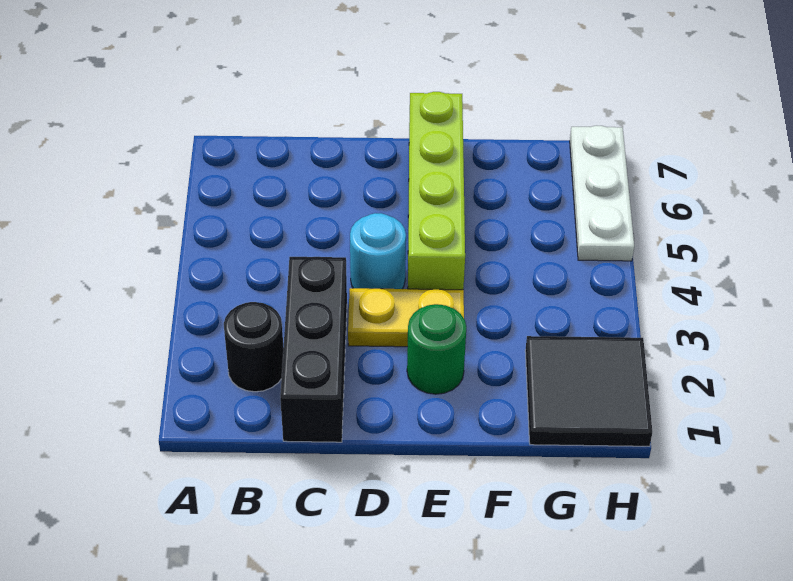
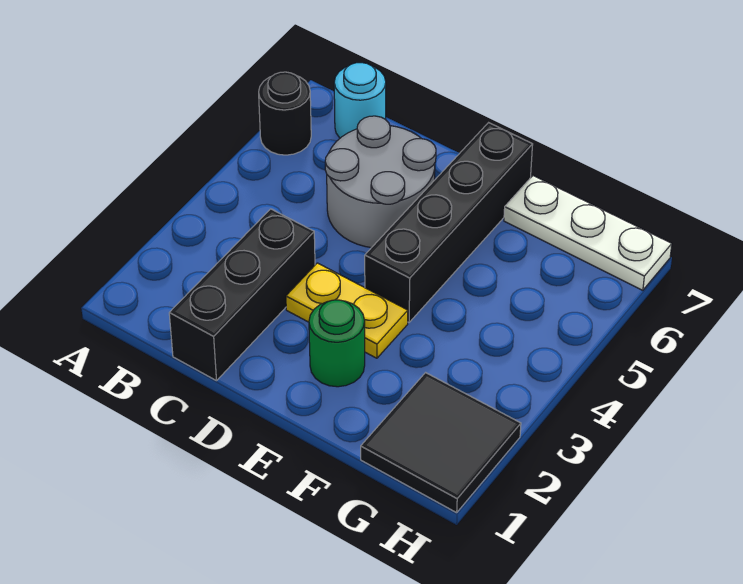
black round brick B2 level 1 -> black round brick A6 level 1
none -> grey round brick C5:D6 level 1
cyan round brick D4 level 1 -> cyan round brick B7 level 1
lime brick E4:E7 level 1 -> black brick E4:E7 level 1
white plate H5:H7 level 1 -> white plate F7:H7 level 1

